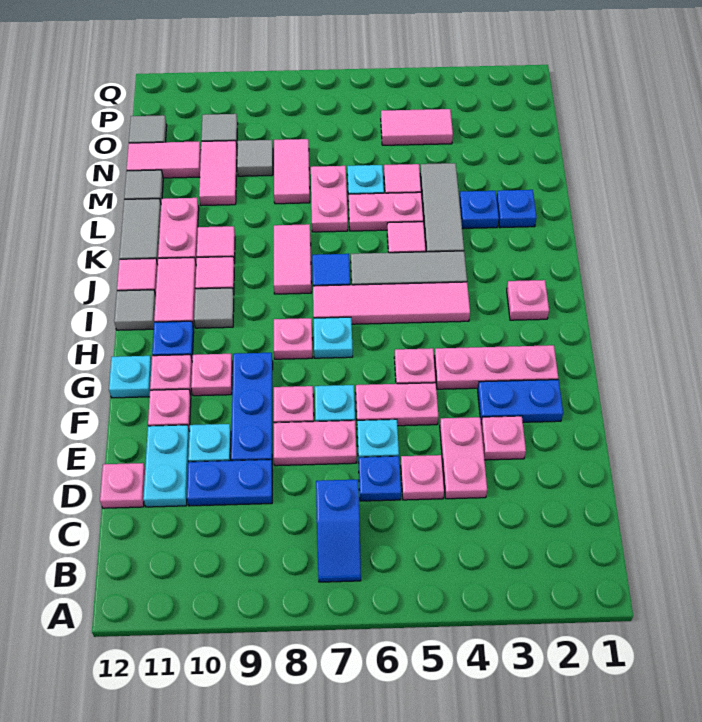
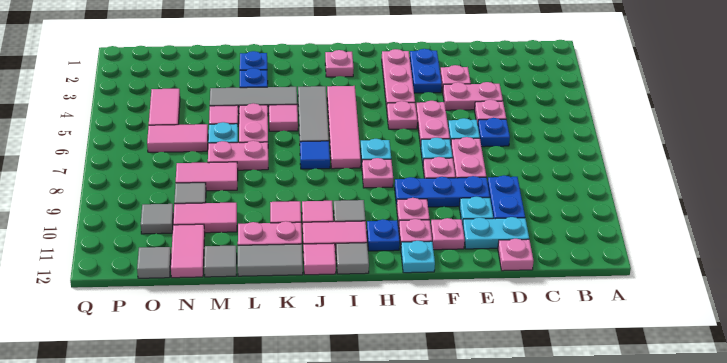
blue slope B7:C7 level 1 top C -> none
pink tile J8:K8 level 1 -> pink tile N6:O6 level 1

